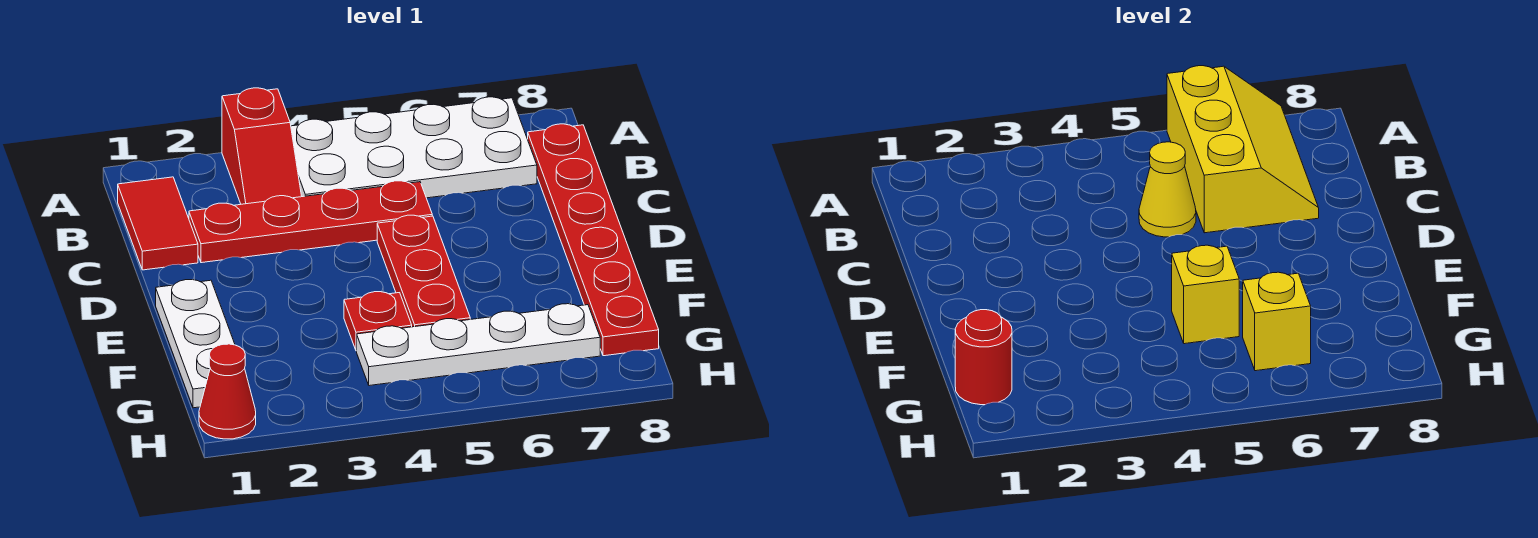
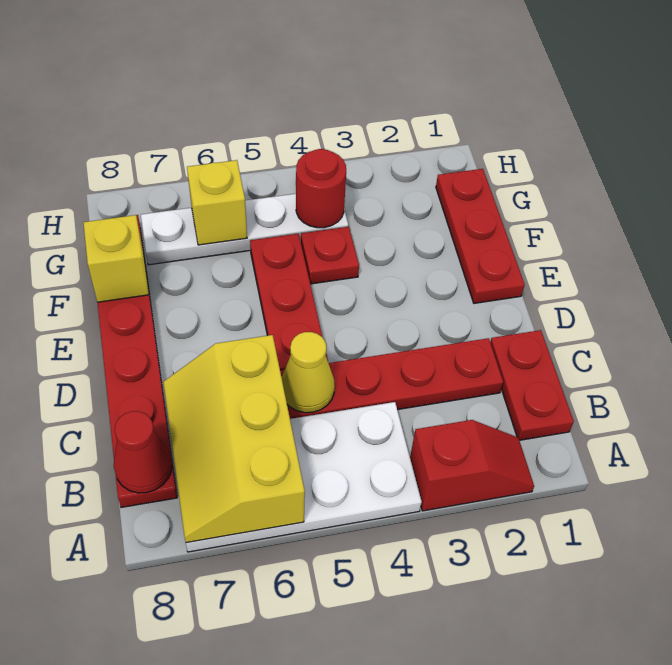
red slope A3:B3 level 1 top A -> red slope A2:A3 level 1 top 3
red tile B1:C1 level 1 -> red plate B1:C1 level 1
white plate E1:G1 level 1 -> red plate E1:G1 level 1
yellow brick F5 level 2 -> yellow brick F8 level 2
red round brick G1 level 2 -> red round brick G4 level 2
red cone H1 level 1 -> red cone B8 level 2

